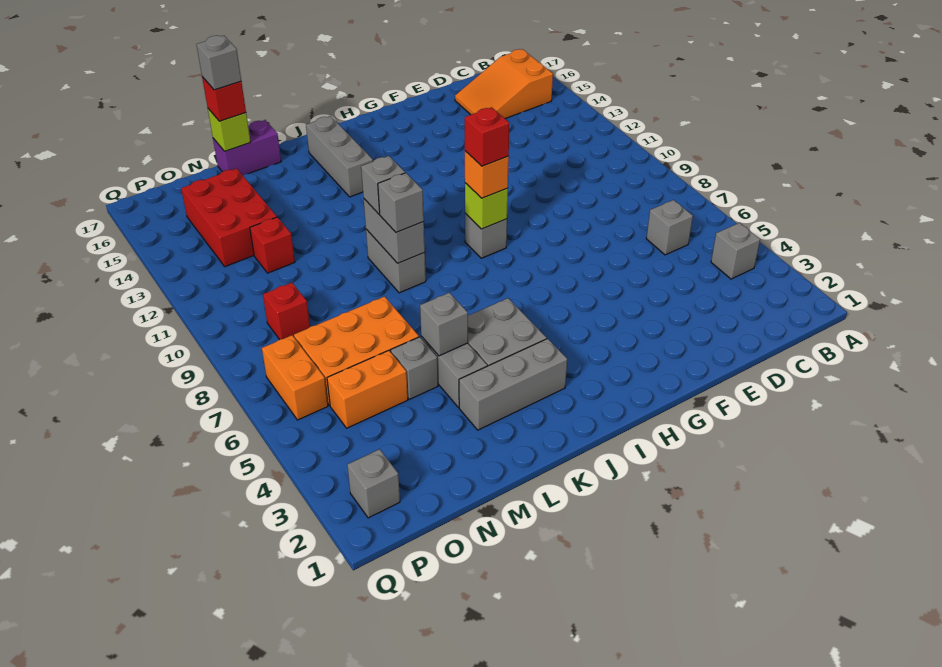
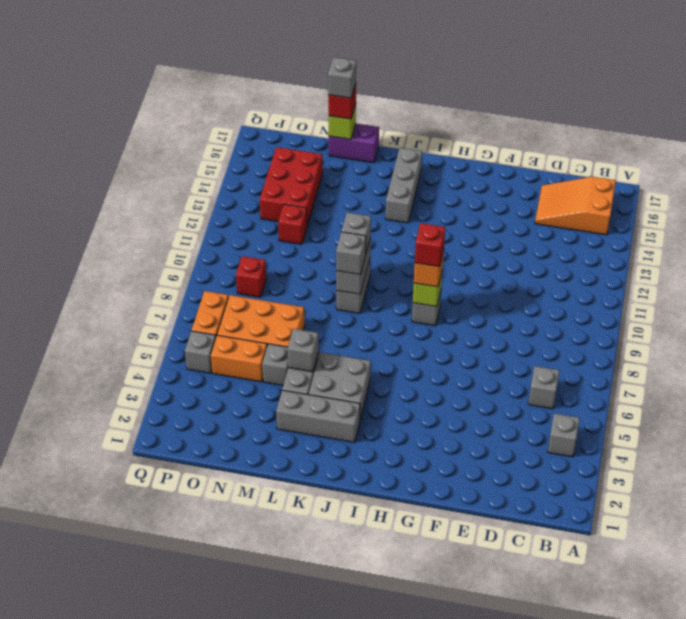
grey brick P2 level 1 -> grey brick P5 level 1

